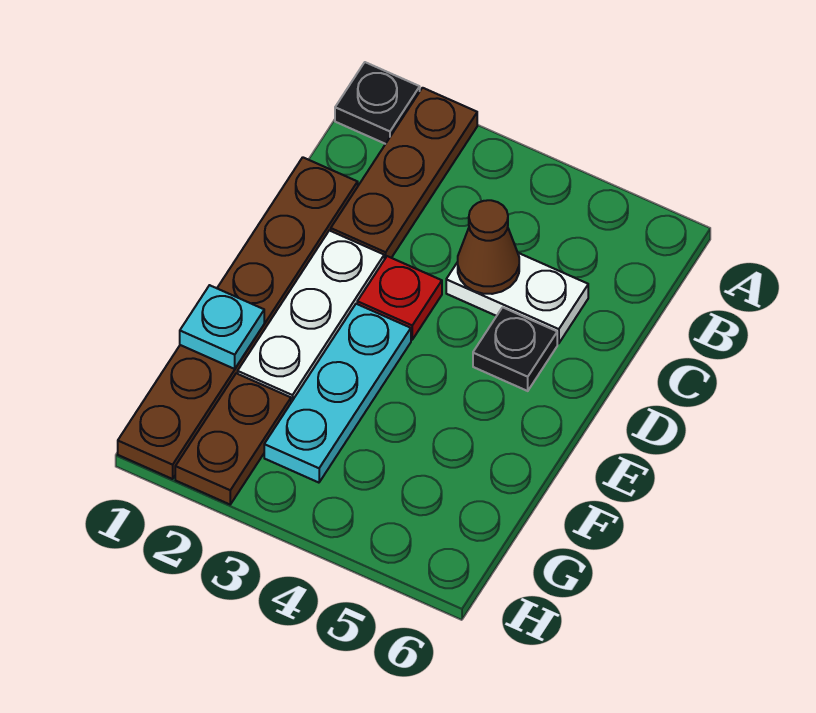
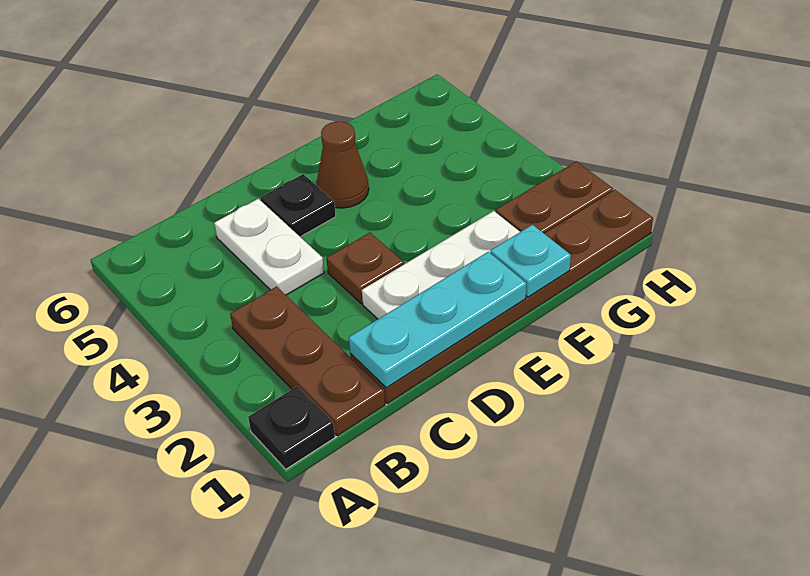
brown plate A2:C2 level 1 -> brown plate B1:B3 level 1
brown cone C4 level 2 -> brown cone E5 level 1
red plate D3 level 1 -> brown plate D3 level 1
cyan plate E3:G3 level 1 -> cyan plate C1:E1 level 2

